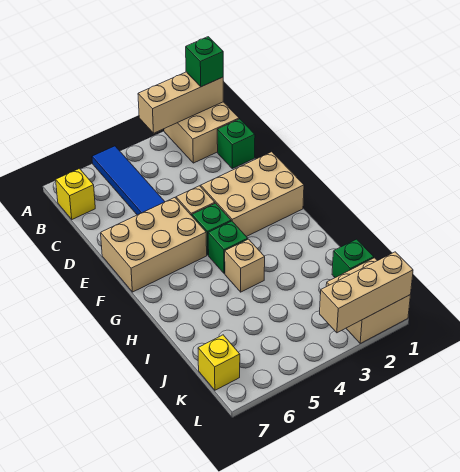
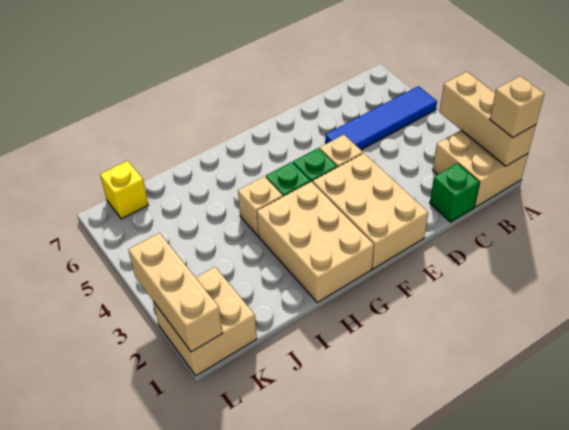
green brick A1 level 3 -> tan brick A1 level 3
yellow brick B7 level 1 -> none
tan brick E5:F7 level 1 -> tan brick G1:H3 level 1
green brick J1 level 1 -> none

